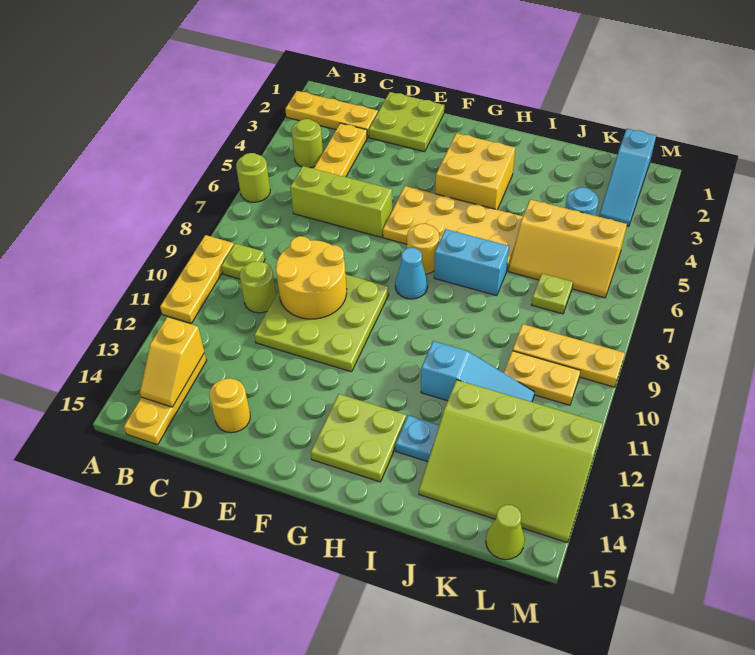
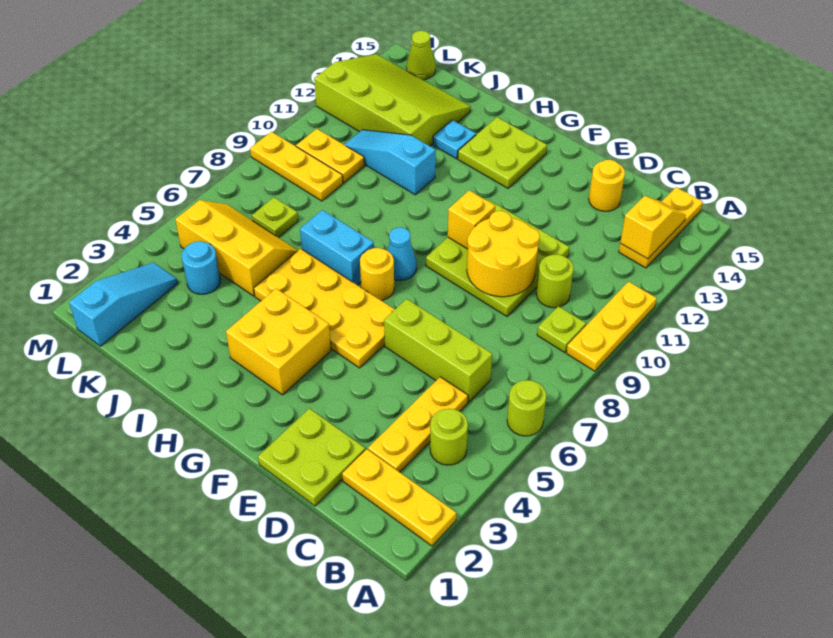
none -> yellow brick F10 level 2

